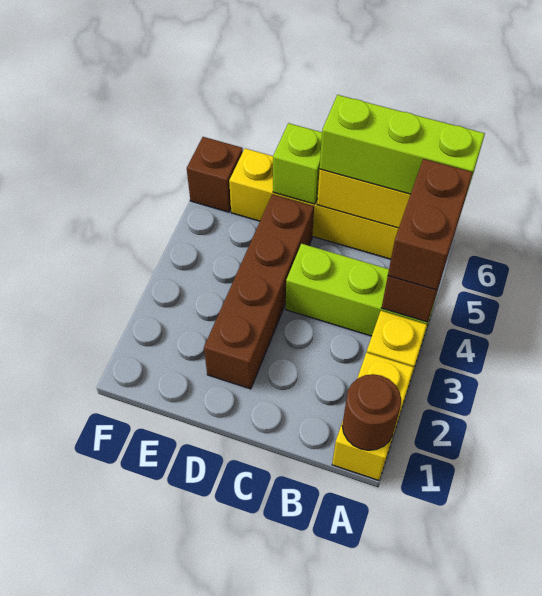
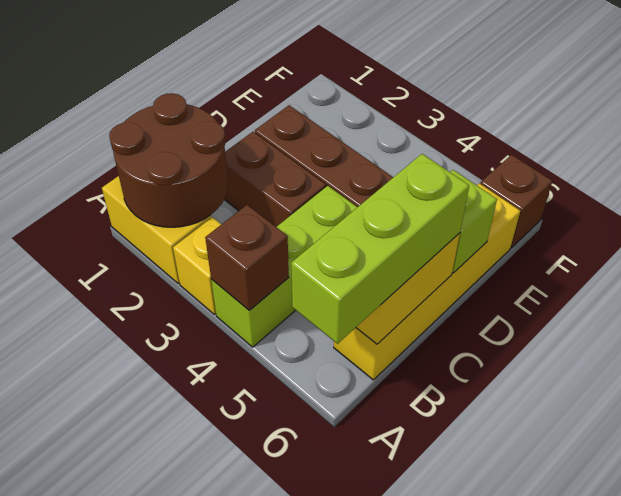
brown round brick A1 level 2 -> brown round brick A1:B2 level 2
brown brick A4:A5 level 3 -> brown brick C2:C3 level 1

